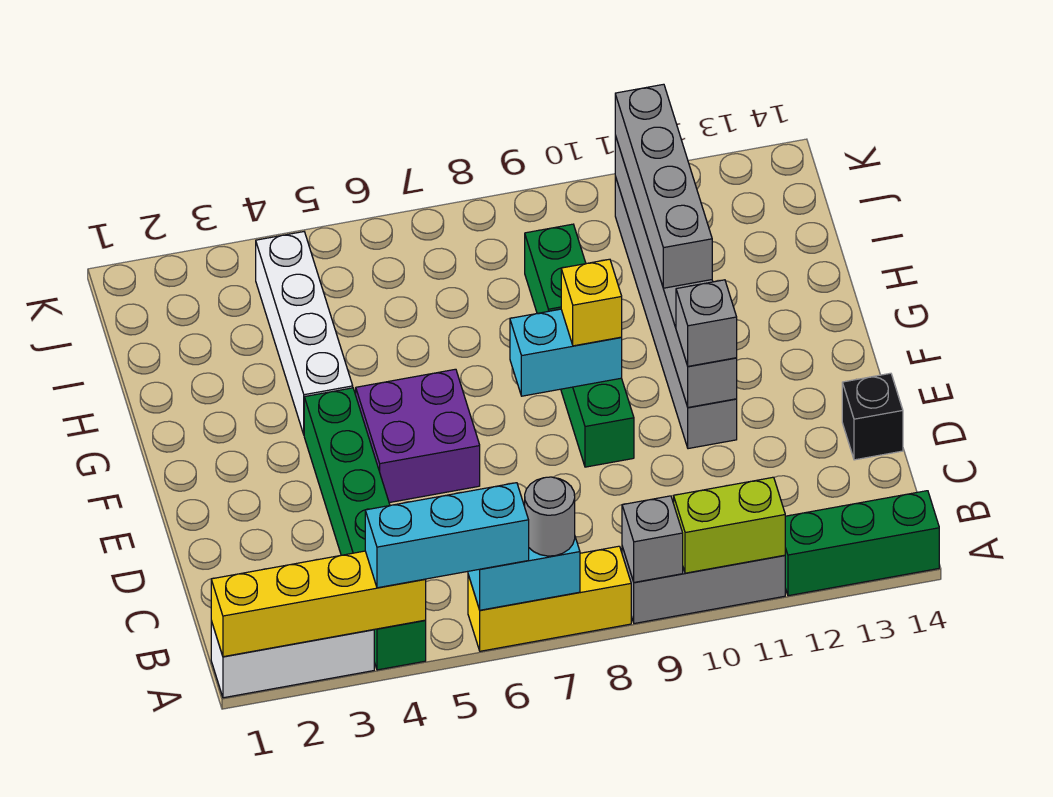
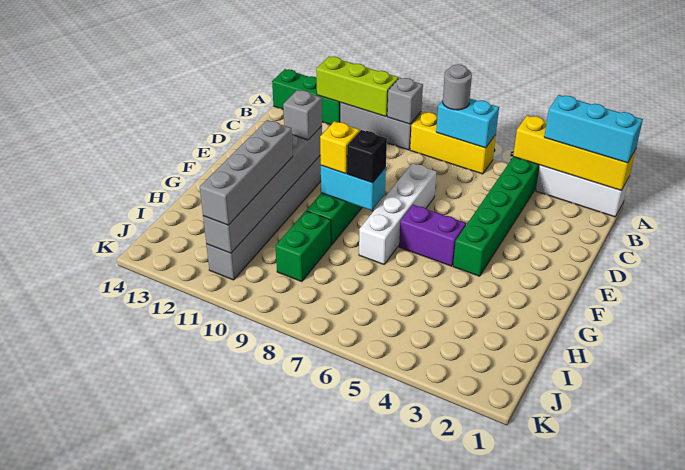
cyan brick A4:A6 level 3 -> cyan brick A1:A3 level 3
lime brick A10:A11 level 2 -> lime brick A10:A12 level 2
black brick D14 level 1 -> black brick F8 level 3
purple brick E5:F6 level 1 -> purple brick F5:F6 level 1
white brick G4:J4 level 1 -> white brick D7:G7 level 1

